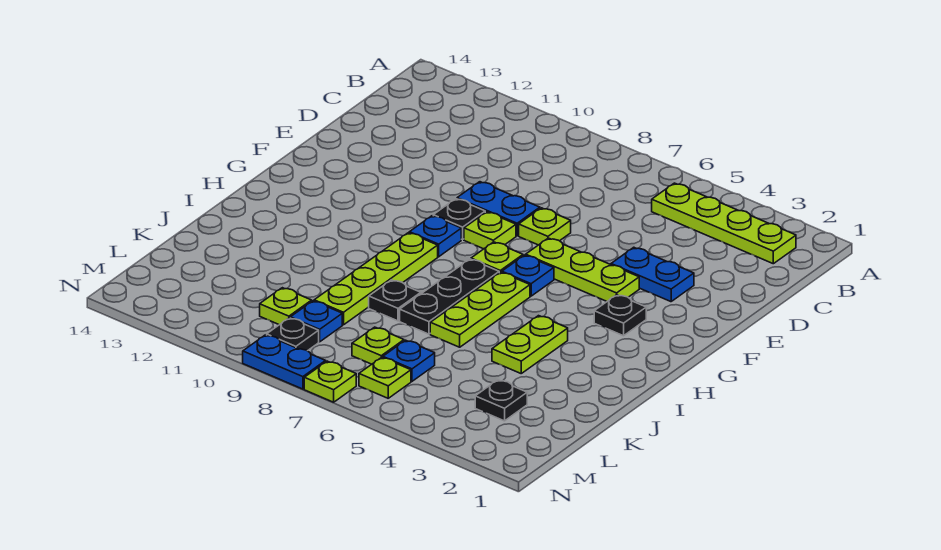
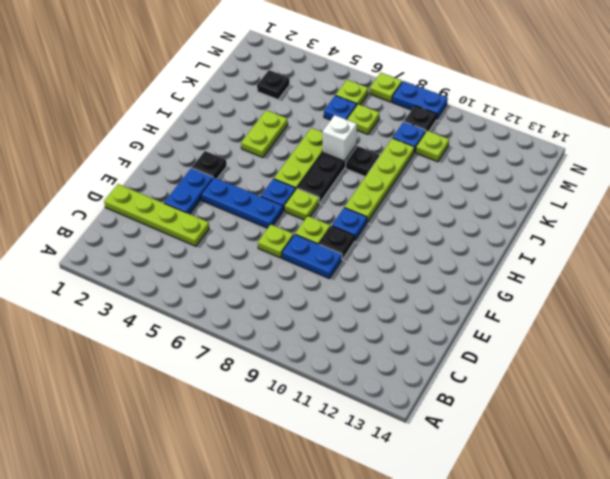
lime plate B2:B5 level 1 -> lime plate D1:D4 level 1
blue plate E3:E4 level 1 -> blue plate E3:F3 level 1
lime plate F4:F6 level 1 -> blue plate F4:F6 level 1
none -> white brick J7 level 2

